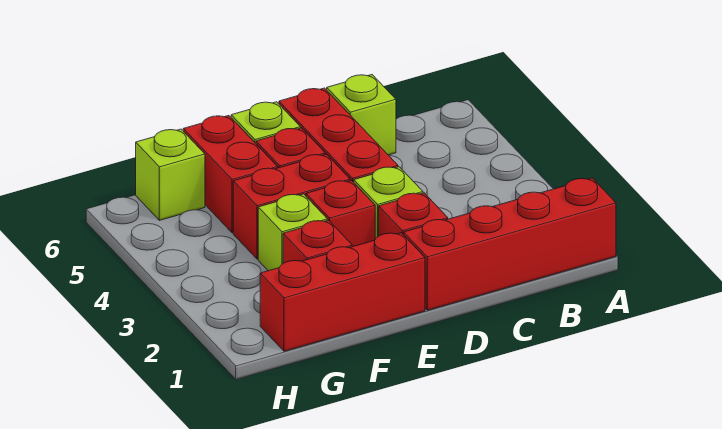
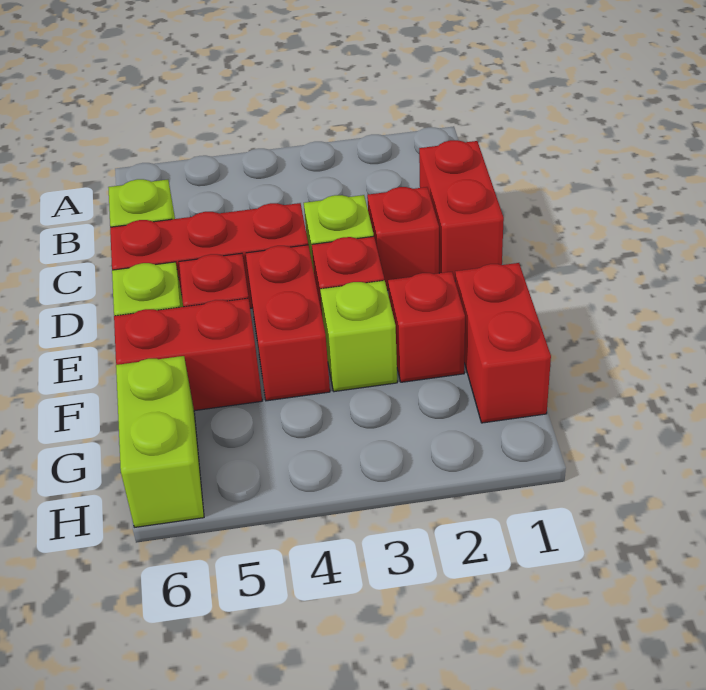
red brick A1:D1 level 1 -> red brick C1:D1 level 1
red brick E1:G1 level 1 -> red brick F1:G1 level 1
lime brick G6 level 1 -> lime brick G6:H6 level 1

